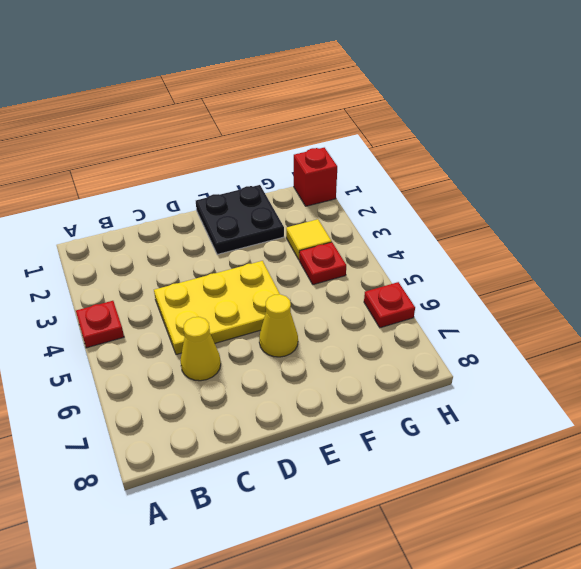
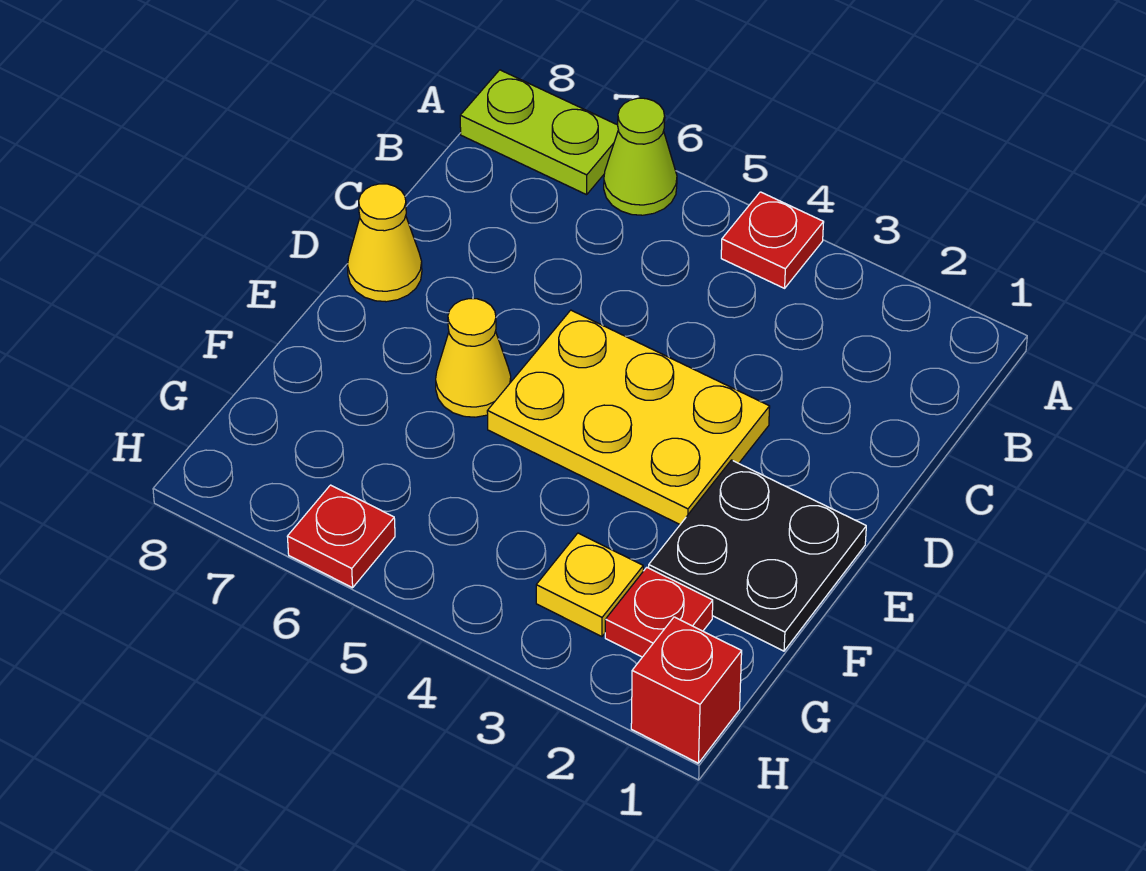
none -> lime cone A6 level 1
none -> lime plate A7:A8 level 1
yellow plate C4:E5 level 1 -> yellow plate D3:E5 level 1
yellow cone C6 level 1 -> yellow cone D8 level 1
yellow tile G3 level 1 -> yellow plate G3 level 1
red plate G4 level 1 -> red plate G2 level 1

